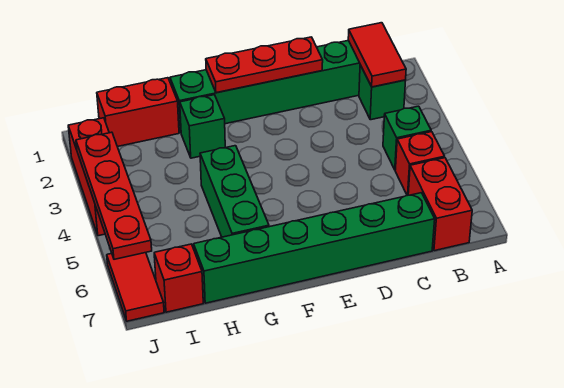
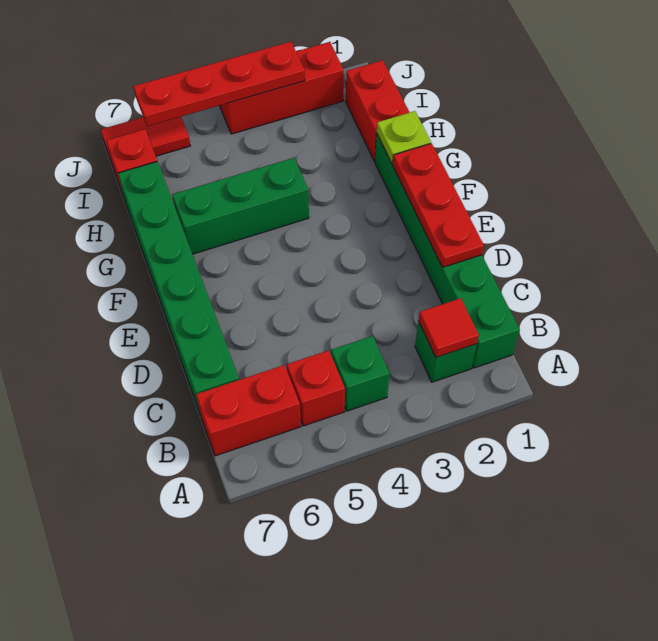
red tile B1:B2 level 2 -> red tile B2 level 2
none -> lime plate G1 level 2
green brick G2 level 1 -> none

